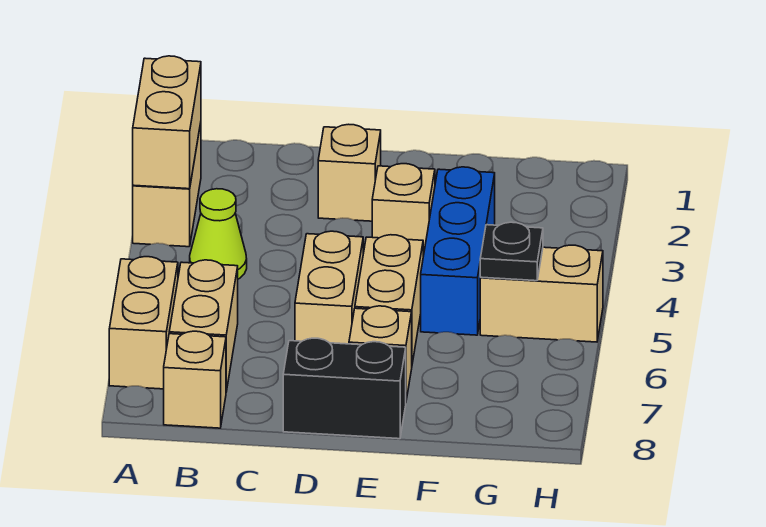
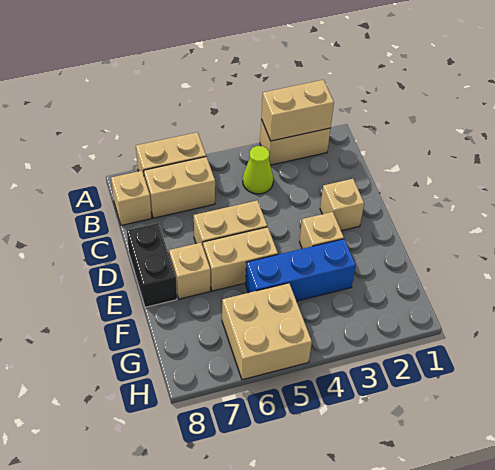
tan brick G5:H5 level 1 -> tan brick G5:H6 level 1
black plate G5 level 2 -> none

